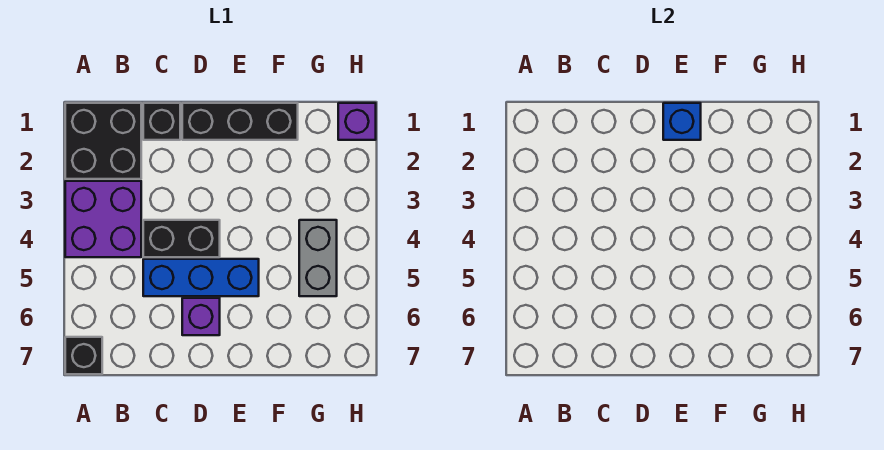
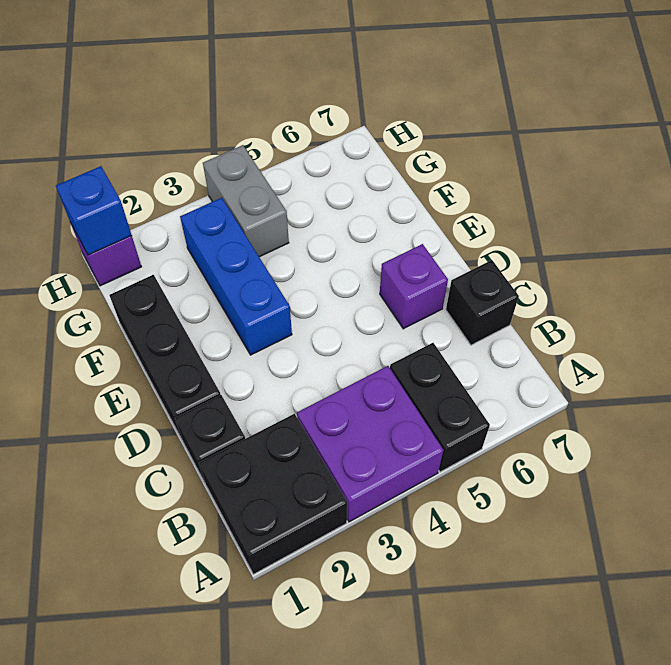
black brick A7 level 1 -> black brick C7 level 1
black brick C4:D4 level 1 -> black brick A5:B5 level 1
blue brick C5:E5 level 1 -> blue brick E3:G3 level 1
blue brick E1 level 2 -> blue brick H1 level 2
grey brick G4:G5 level 1 -> grey brick G4:H4 level 1

